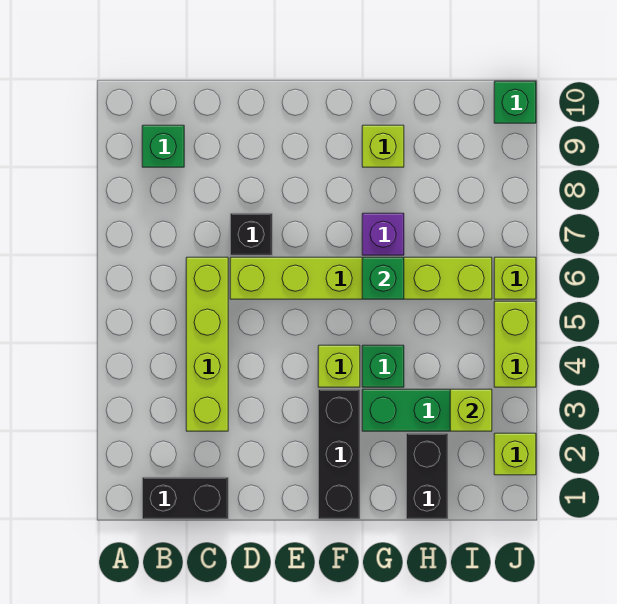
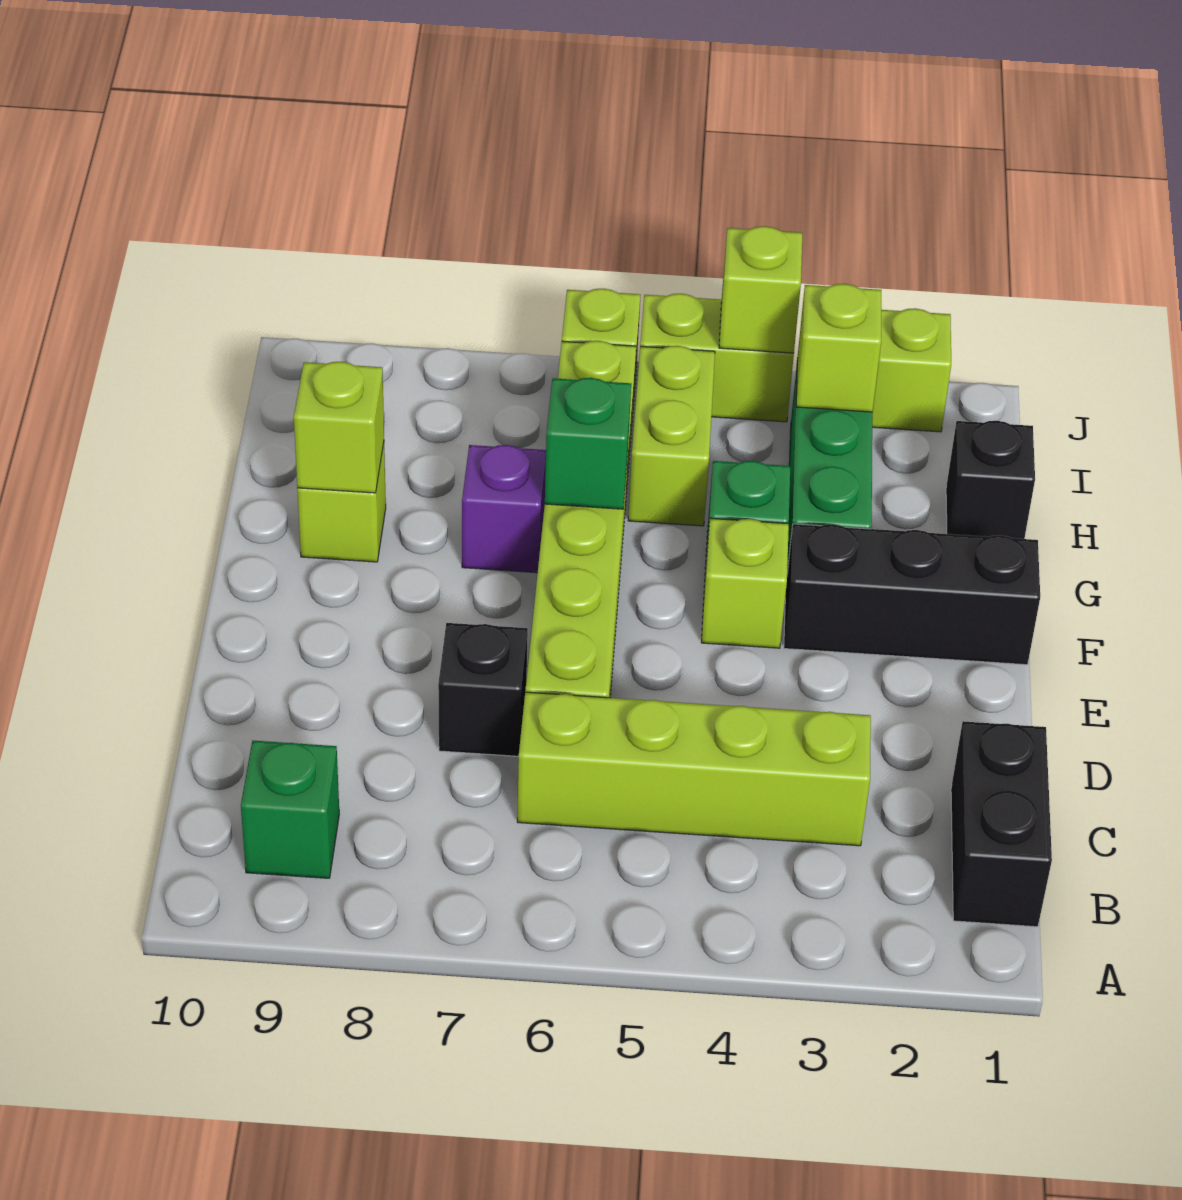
none -> lime brick G9 level 2
black brick H1:H2 level 1 -> black brick H1 level 1
none -> lime brick H5:I5 level 1
none -> lime brick J4 level 2
green brick J10 level 1 -> none

